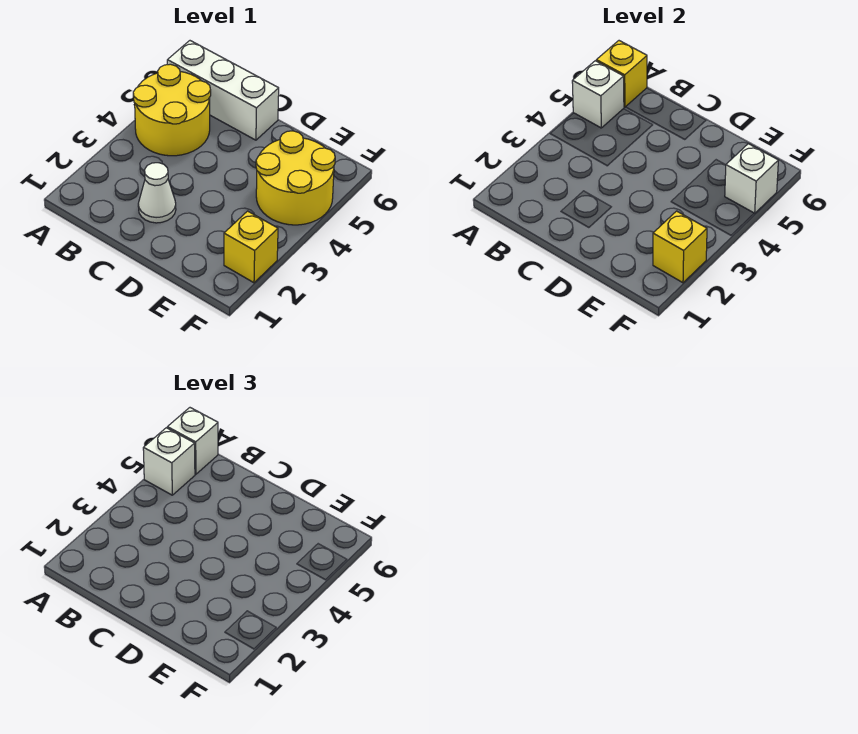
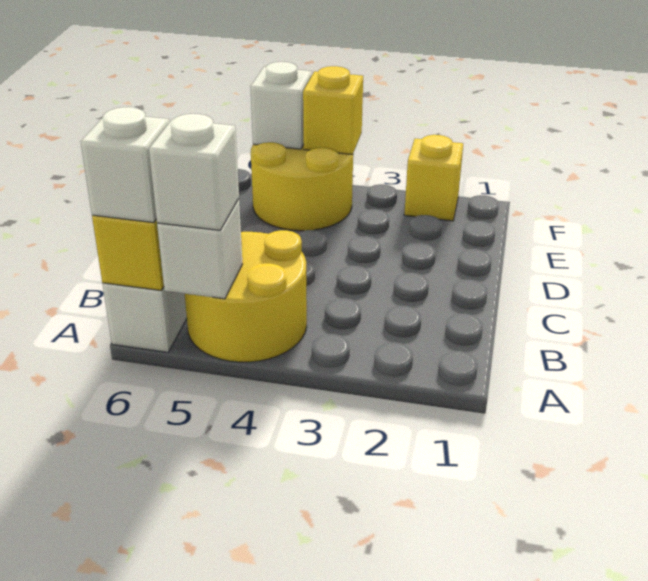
white cone C2 level 1 -> none
yellow brick F2 level 2 -> yellow brick F4 level 2

